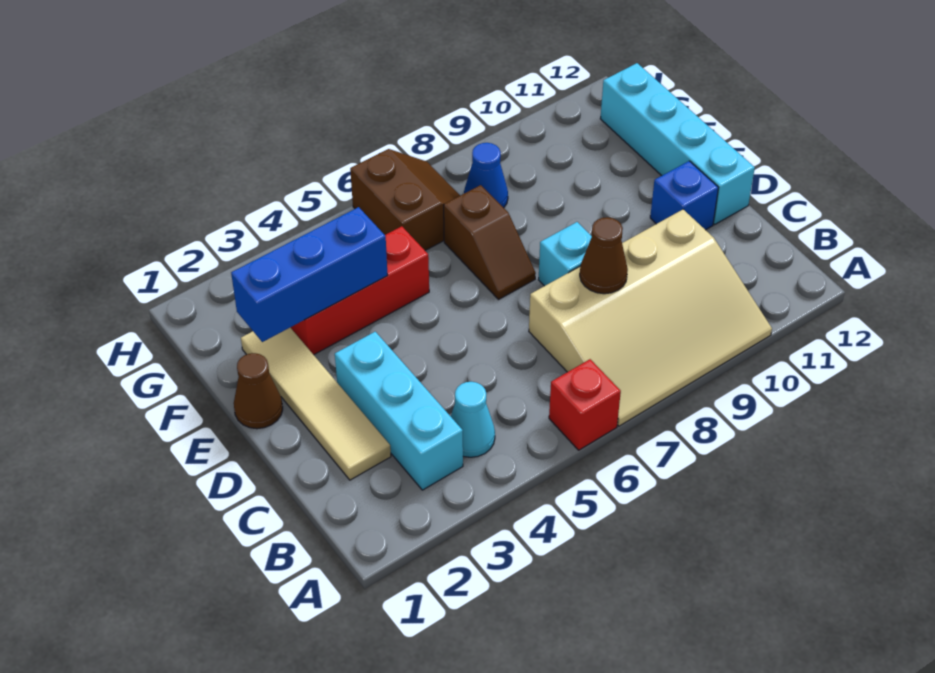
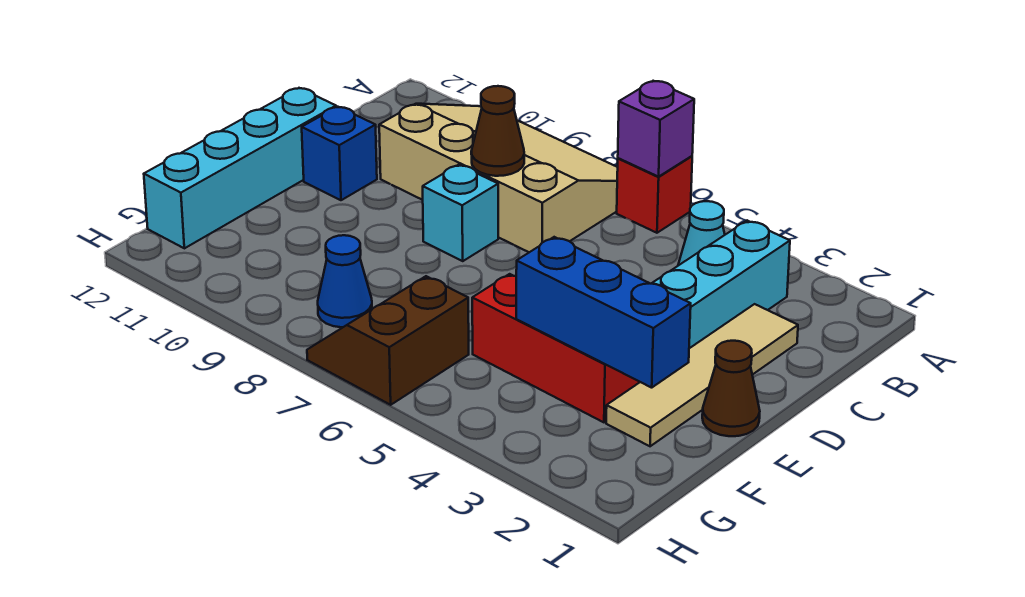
none -> purple brick A6 level 2
brown slope E7:F7 level 1 top F -> none

